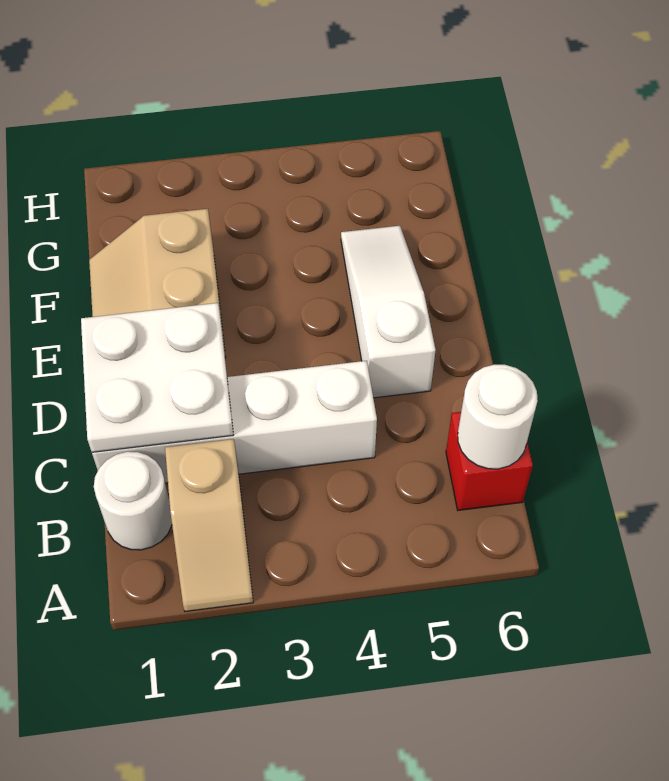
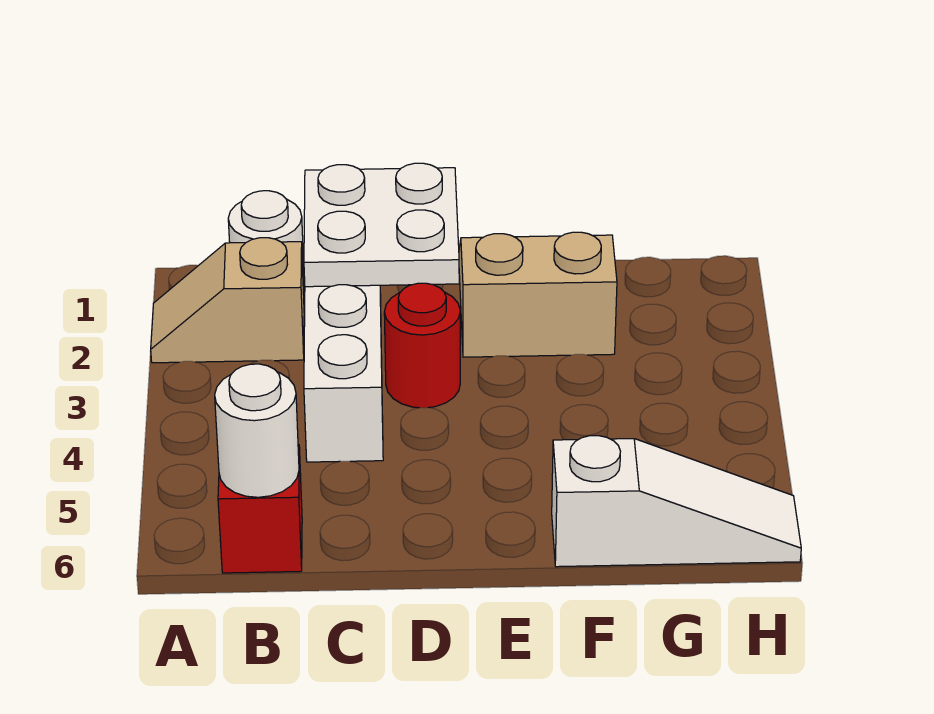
none -> red round brick D3 level 1
white slope D5:F5 level 1 top D -> white slope F6:H6 level 1 top F

